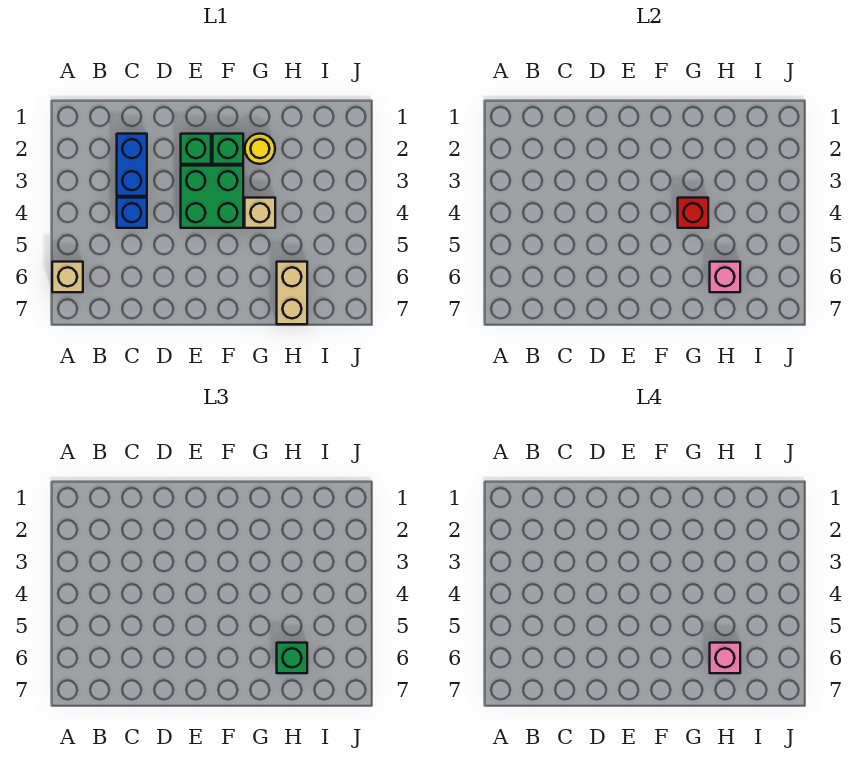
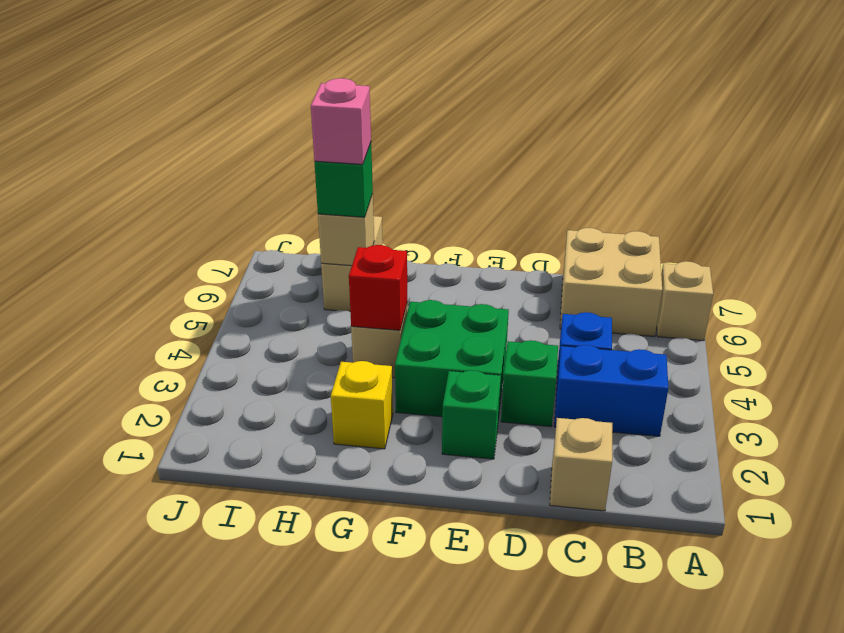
none -> tan brick B6:C7 level 1
none -> tan brick C1 level 1
blue brick C2:C3 level 1 -> blue brick B3:C3 level 1
green brick F2 level 1 -> green brick D3 level 1
yellow round brick G2 level 1 -> yellow brick G2 level 1
pink brick H6 level 2 -> tan brick H6 level 2

